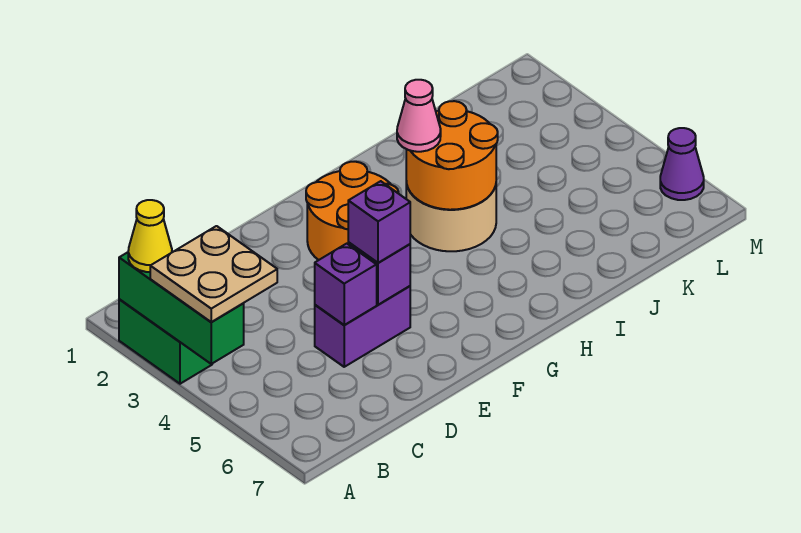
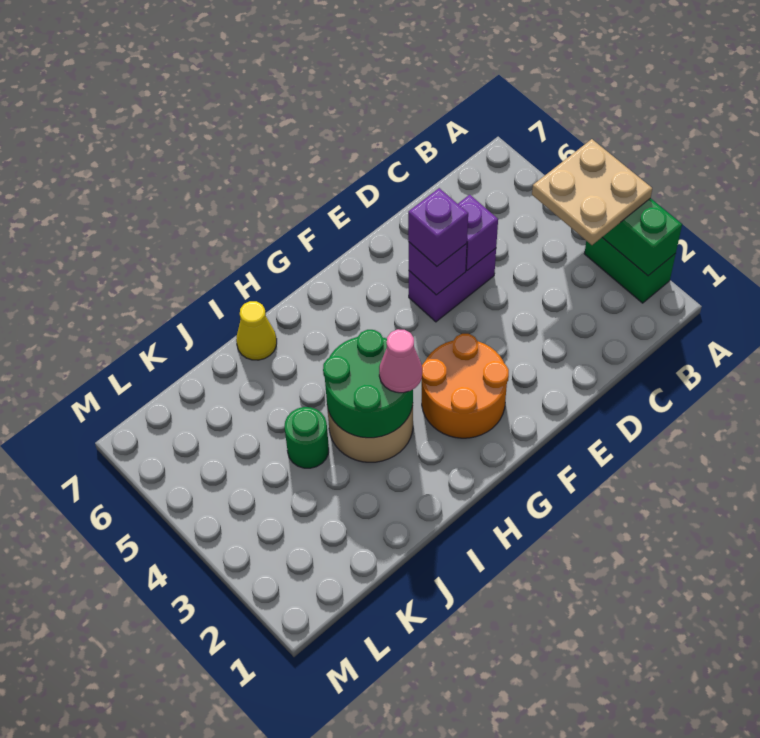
yellow cone A2 level 3 -> yellow cone I7 level 1
orange round brick H3:I4 level 2 -> green round brick H3:I4 level 2
none -> green round brick J4 level 1
purple cone M6 level 1 -> none

